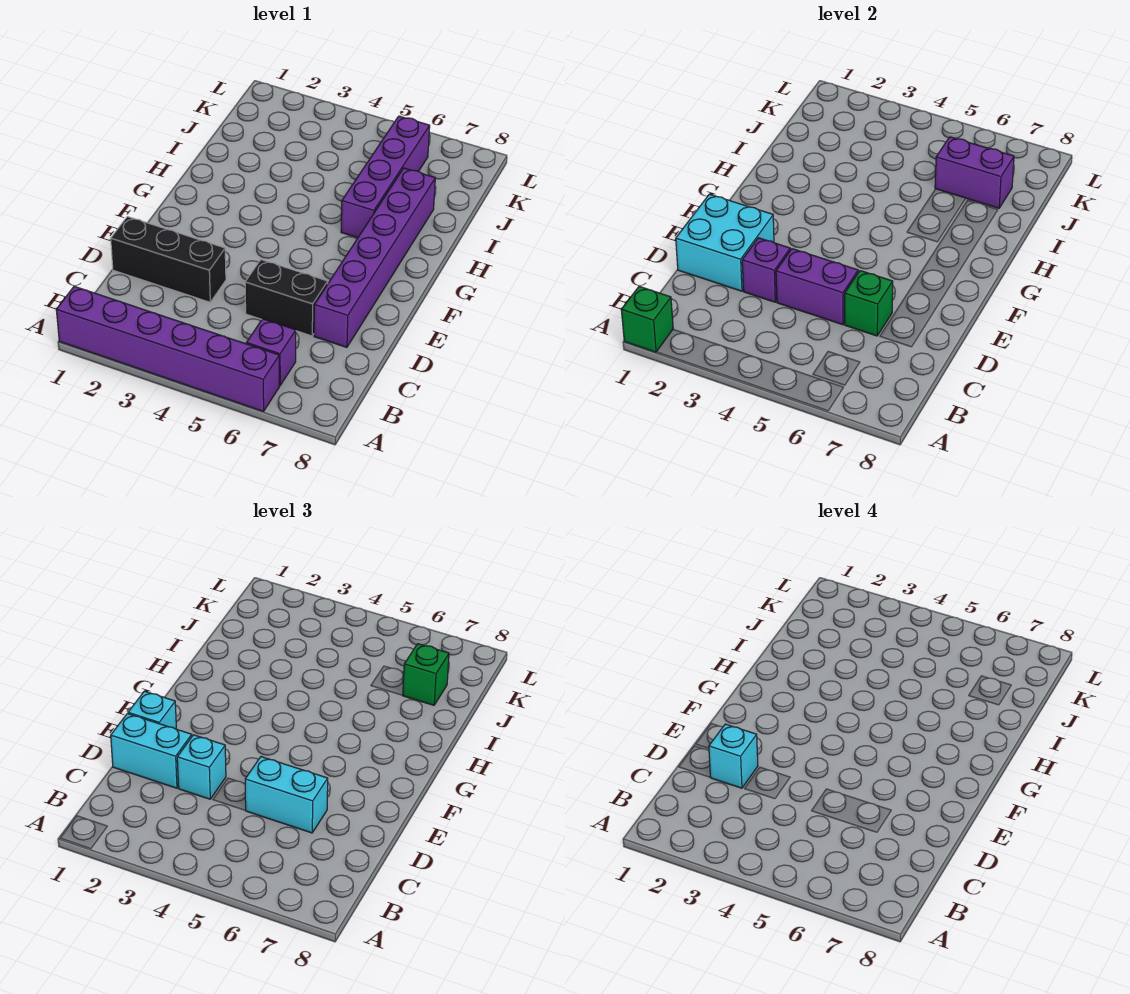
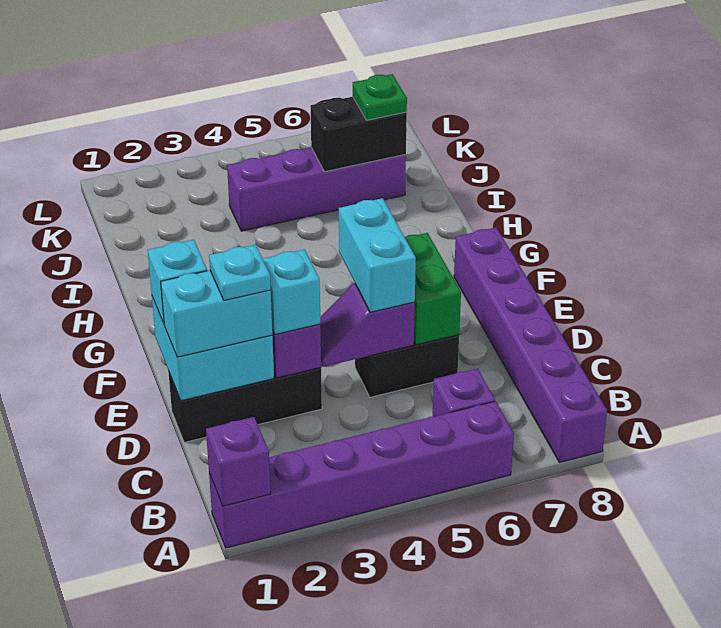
green brick A1 level 2 -> purple brick A1 level 2
cyan brick D2 level 4 -> cyan plate D2 level 4
purple brick D4:D5 level 2 -> purple slope D4:D5 level 2 top 5
cyan brick D5:D6 level 3 -> cyan brick D5:E5 level 3
green brick D6 level 2 -> green brick D6:E6 level 2
purple brick D7:I7 level 1 -> purple brick A8:F8 level 1
purple brick H6:K6 level 1 -> purple brick J4:J7 level 1
purple brick J6:J7 level 2 -> black brick J6:J7 level 2
green brick J7 level 3 -> green plate J7 level 3

